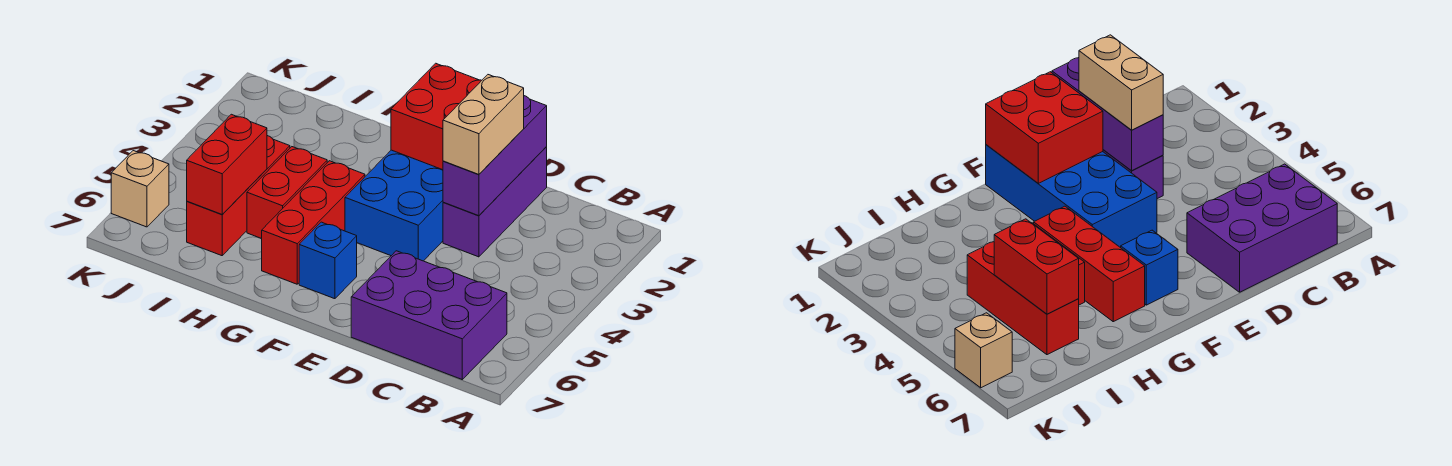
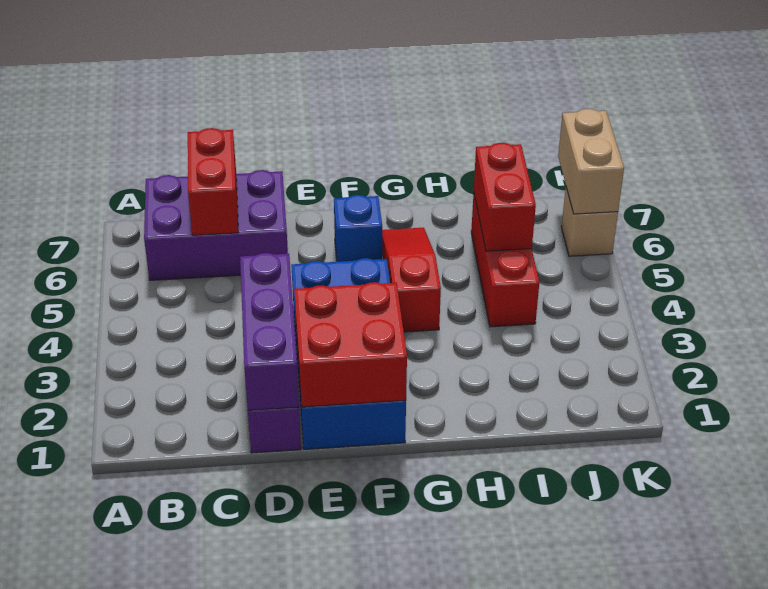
tan brick D2:D3 level 3 -> tan brick K6:K7 level 2
red brick G4:G6 level 1 -> red slope G4:G6 level 1 top 4
red brick H4:H5 level 1 -> red brick C6:C7 level 2

